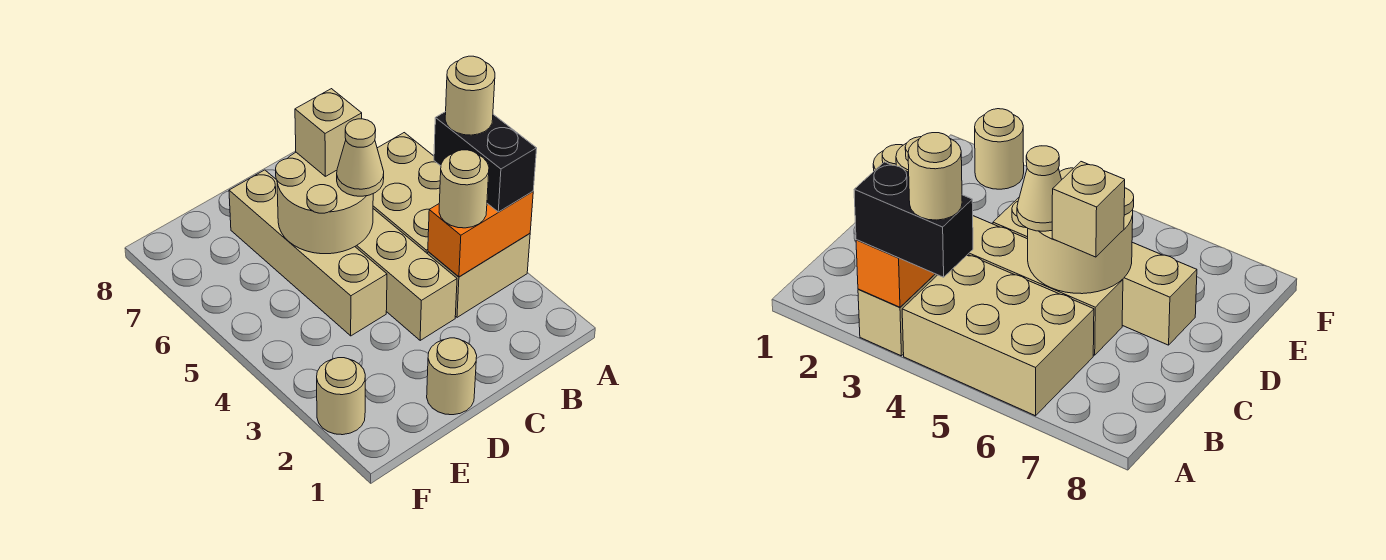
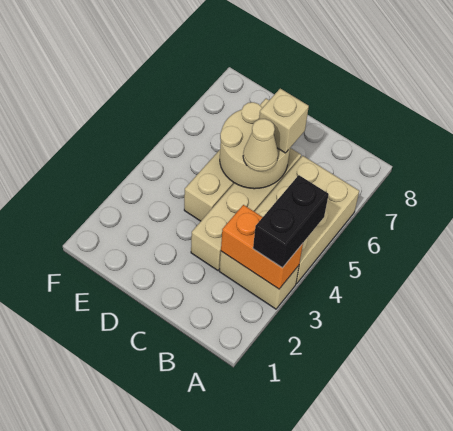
tan round brick A4 level 4 -> none
tan round brick B3 level 3 -> none
tan round brick D1 level 1 -> none
tan round brick F2 level 1 -> none

